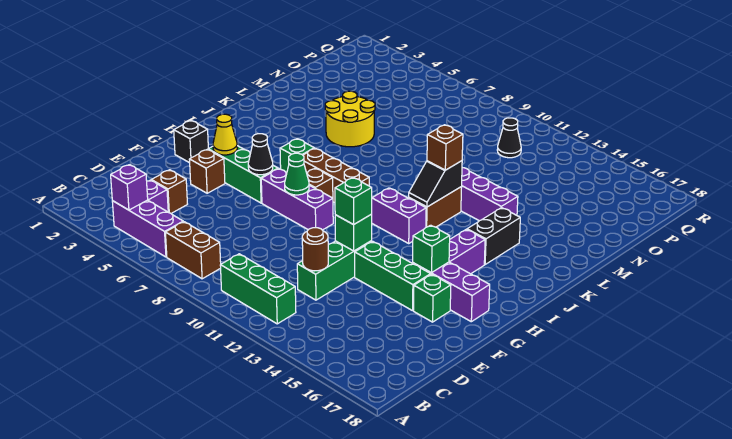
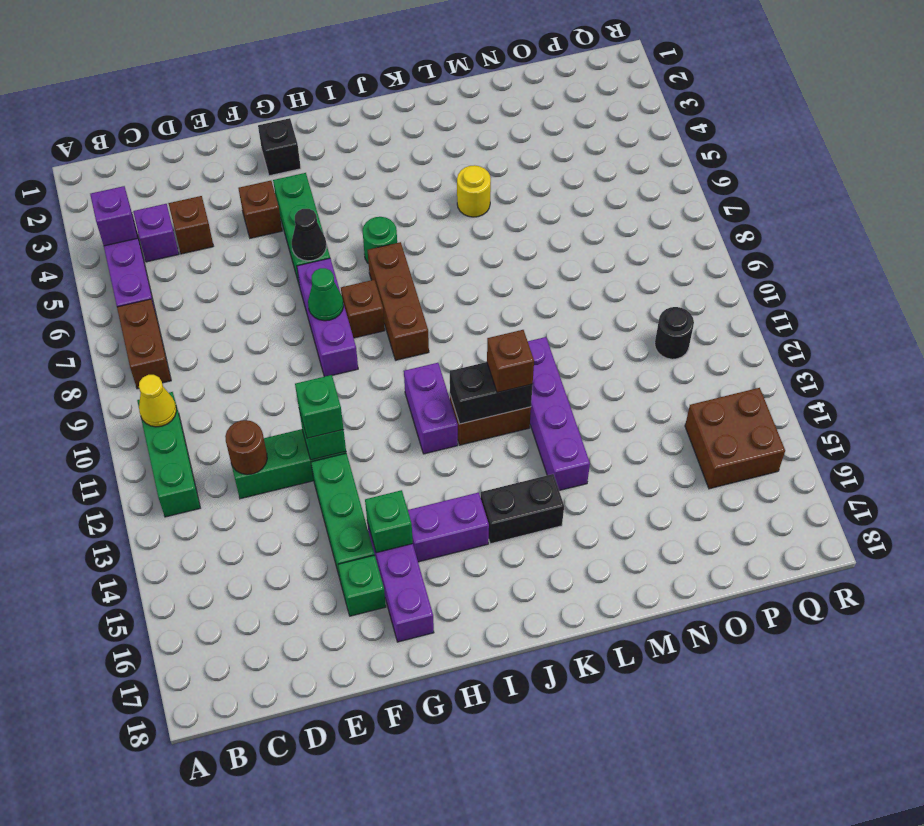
yellow cone G4 level 2 -> yellow cone B10 level 2
green brick I6 level 1 -> green round brick I6 level 1
black slope J12:K12 level 2 top K -> black brick J12:K12 level 2
yellow round brick L5:M6 level 1 -> yellow round brick L5 level 1
black cone P11 level 1 -> black round brick P11 level 1
none -> brown brick P14:Q15 level 1

